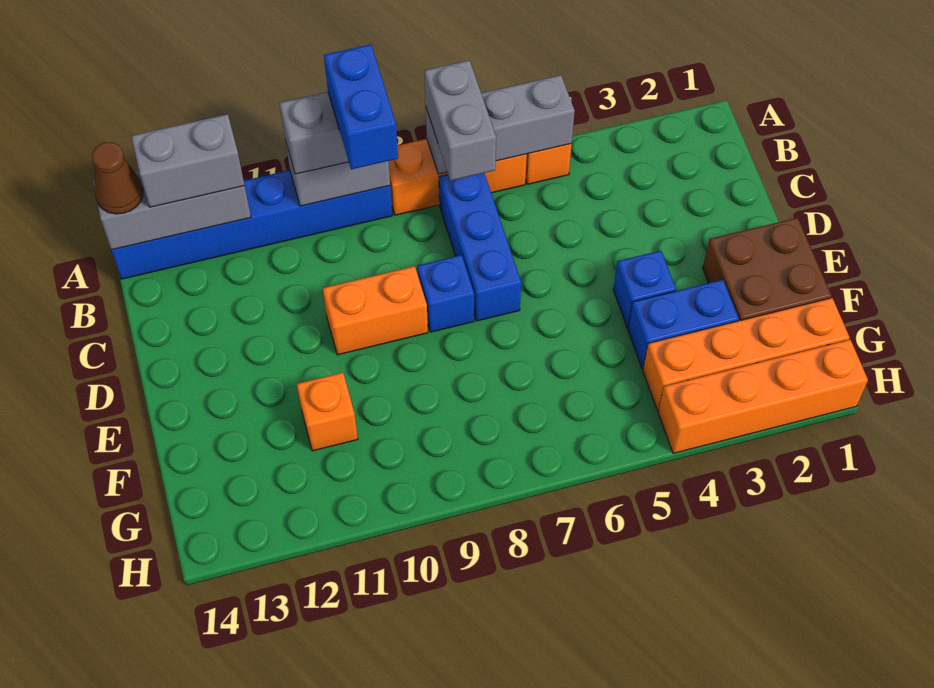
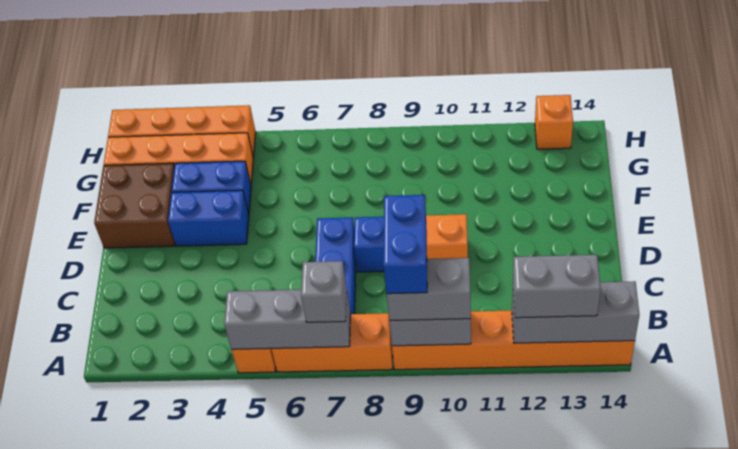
grey brick A7:B7 level 3 -> grey brick A7 level 3
blue brick A9:A14 level 1 -> orange brick A9:A14 level 1
brown cone A14 level 3 -> none
blue brick E4 level 1 -> blue brick E3:E4 level 1
orange brick F11 level 1 -> orange brick H13 level 1

